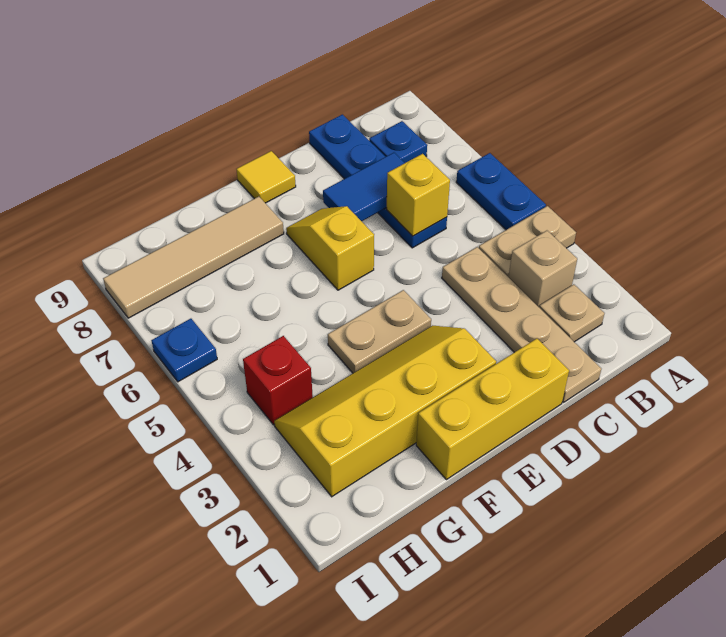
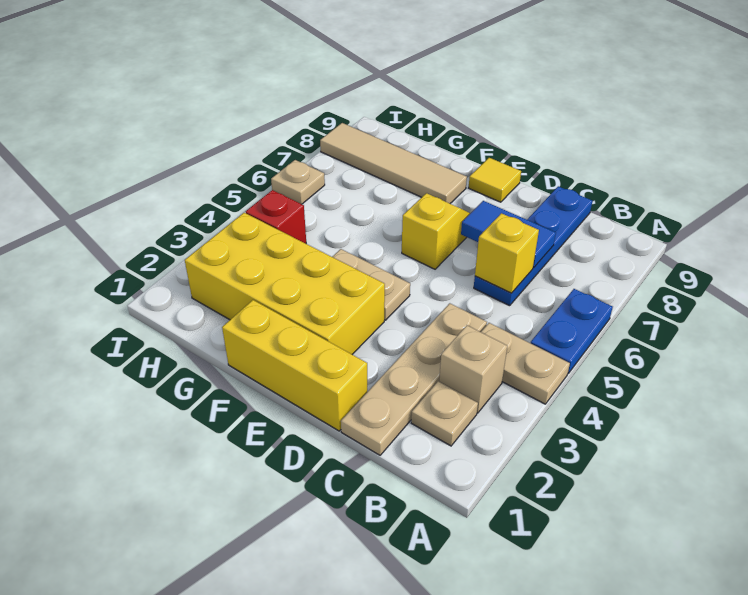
blue plate B8 level 1 -> none
yellow slope E2:H3 level 1 top 2 -> yellow brick E2:H3 level 1
blue plate I6 level 1 -> tan plate I6 level 1

